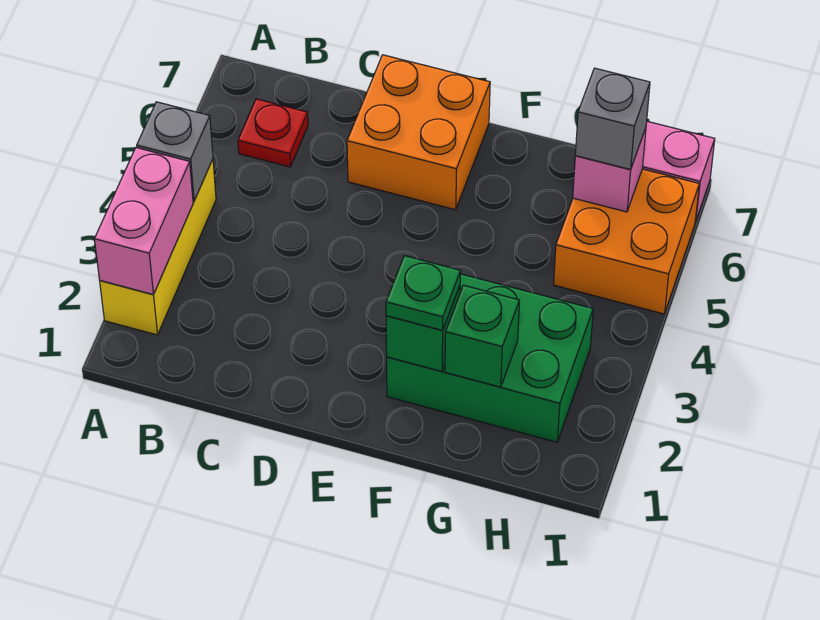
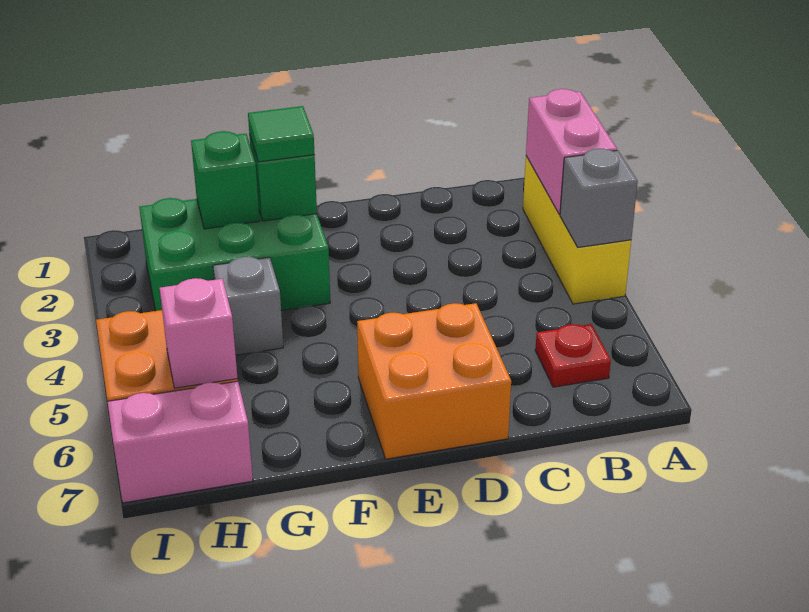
green plate F2 level 3 -> green tile F2 level 3
grey brick H6 level 3 -> grey brick G4 level 1

